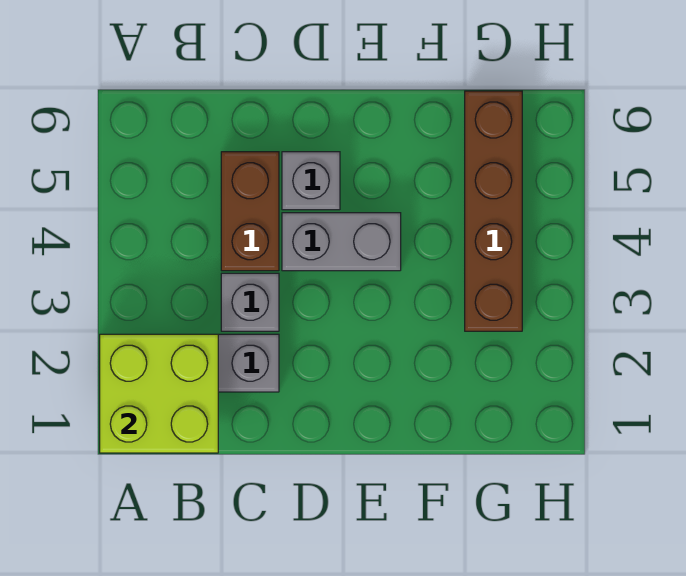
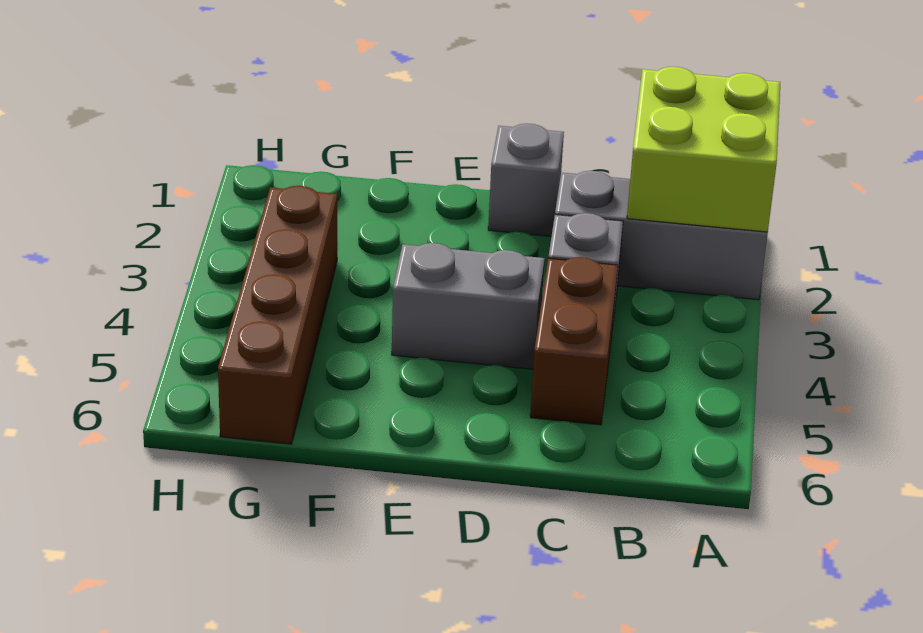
grey brick D5 level 1 -> grey brick D1 level 1

